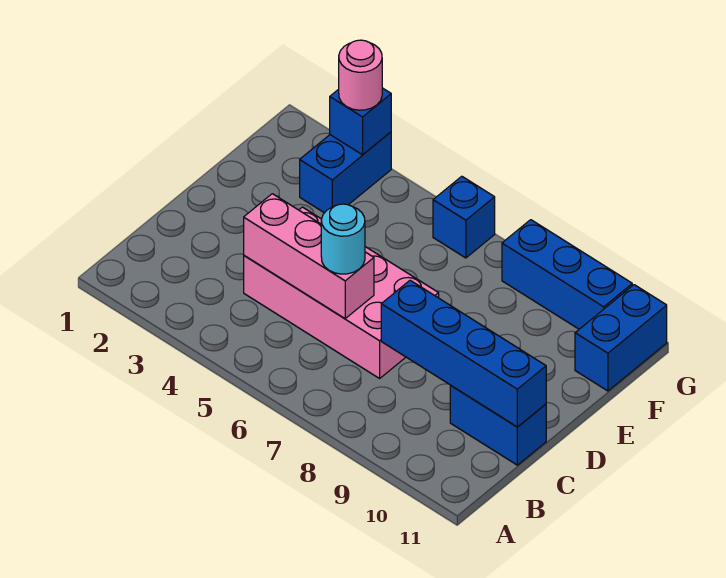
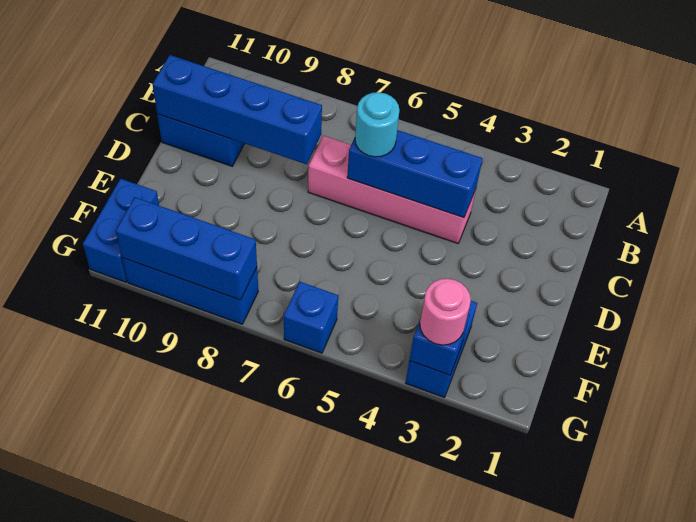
pink brick C4:D7 level 1 -> pink brick C4:C7 level 1
pink brick C4:C6 level 2 -> blue brick C4:C6 level 2
none -> blue brick G8:G10 level 2

